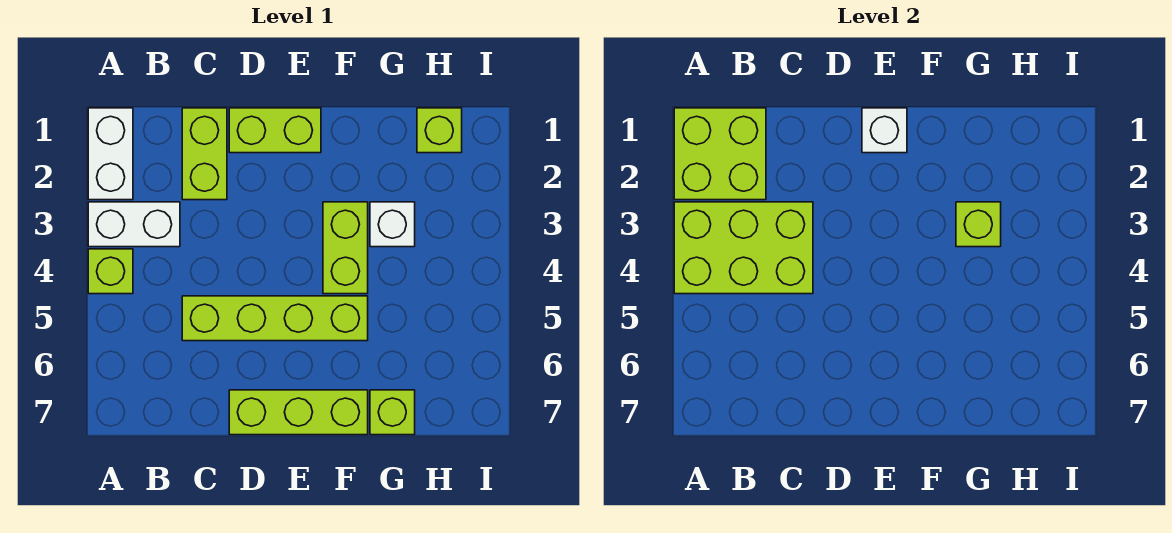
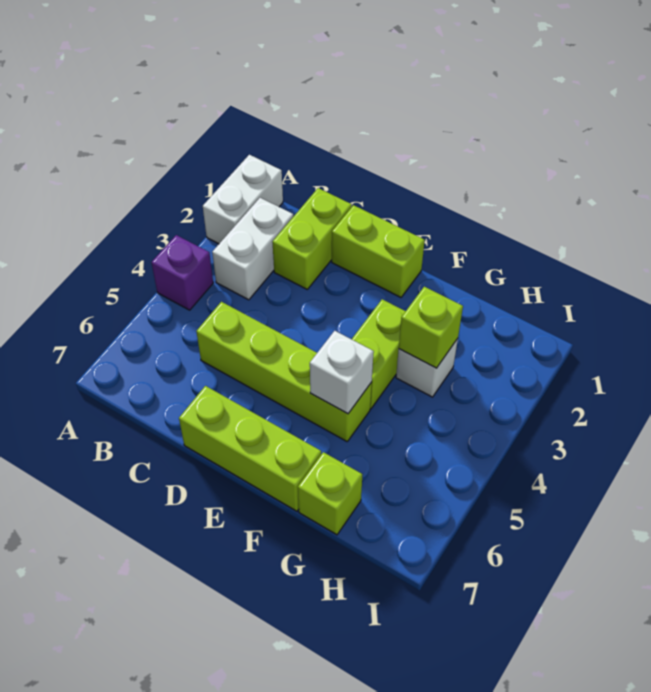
lime brick A1:B2 level 2 -> none
white brick A3:B3 level 1 -> white brick B2:B3 level 1
lime brick A3:C4 level 2 -> none
lime brick A4 level 1 -> purple brick A4 level 1
white brick E1 level 2 -> white brick F5 level 2
lime brick H1 level 1 -> none

